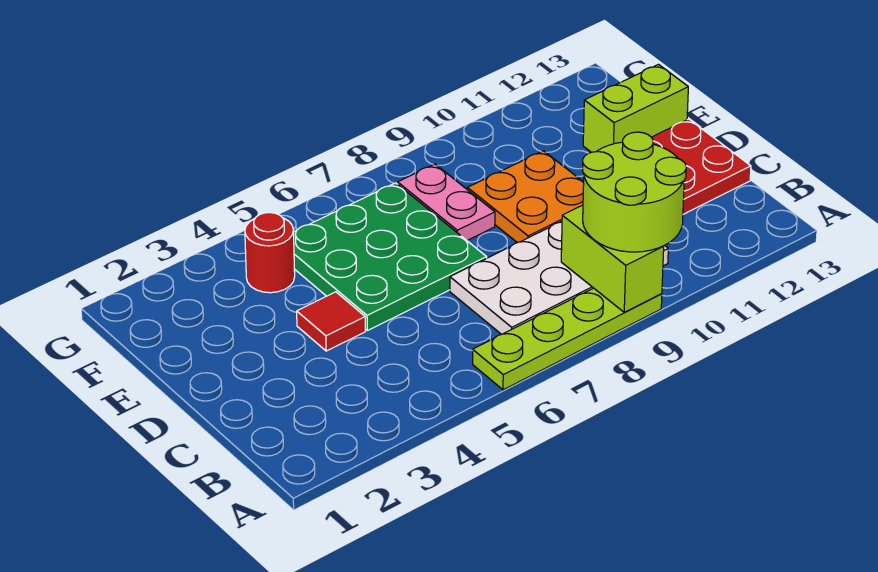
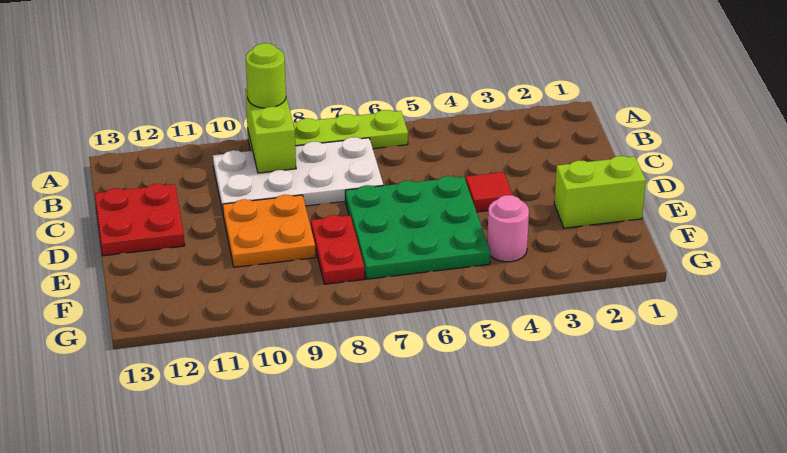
lime round brick A9:B10 level 3 -> lime round brick A9 level 3
pink plate E8:F8 level 1 -> red plate E8:F8 level 1
lime brick E12:E13 level 1 -> lime brick E1:E2 level 1
red round brick F4 level 1 -> pink round brick F4 level 1

